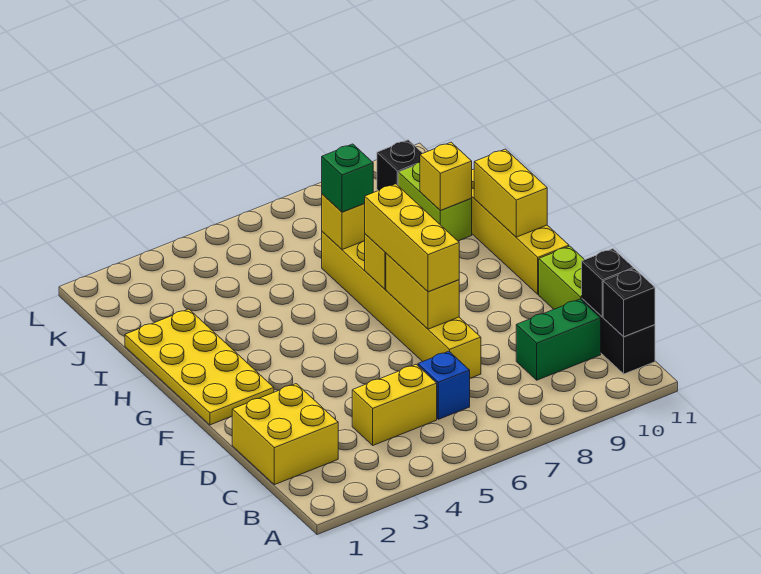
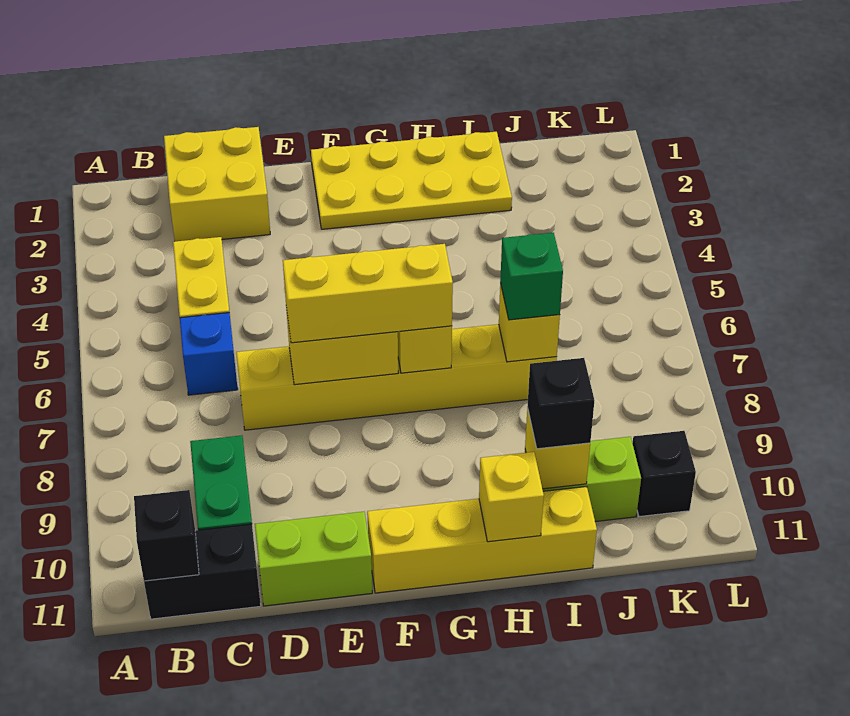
black brick C11 level 2 -> black brick I10 level 3
yellow brick G11:H11 level 2 -> yellow brick H11 level 2

